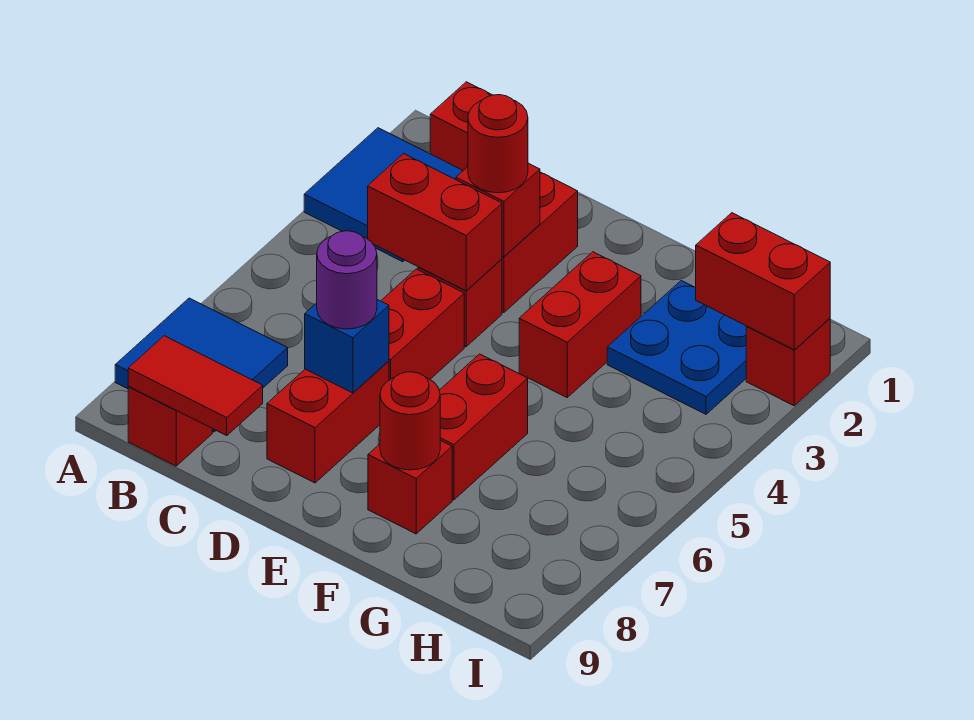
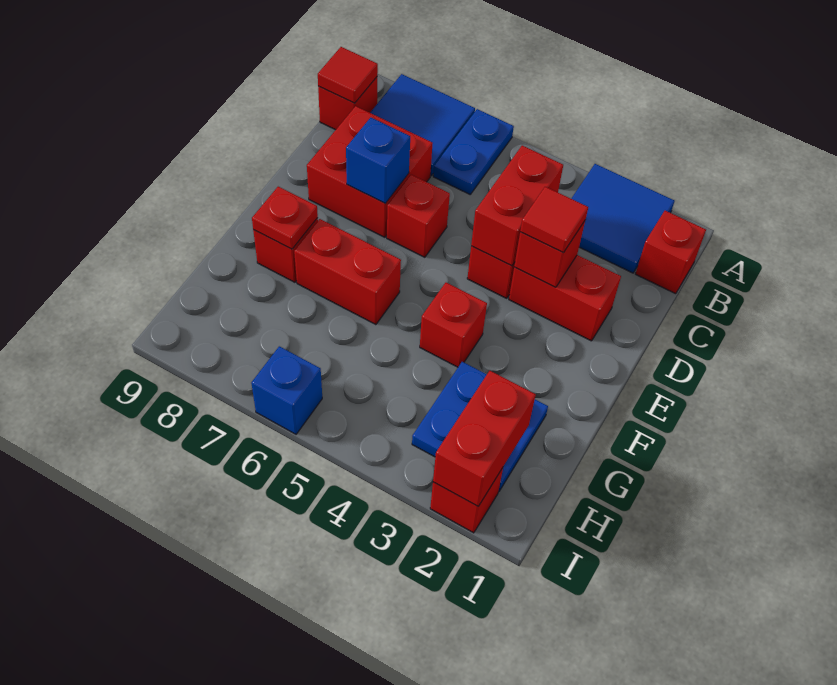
none -> blue plate A6:B6 level 1
red tile B9:C9 level 2 -> red tile B9 level 2
red round brick D3 level 3 -> red tile D3 level 3
red brick D5:D6 level 1 -> red brick D6 level 1
red brick D7:D8 level 1 -> red brick C7:D8 level 1
purple round brick D7 level 3 -> none
red brick F3:F4 level 1 -> red brick F4 level 1
red round brick F8 level 2 -> red plate F8 level 2
none -> blue brick I6 level 1

